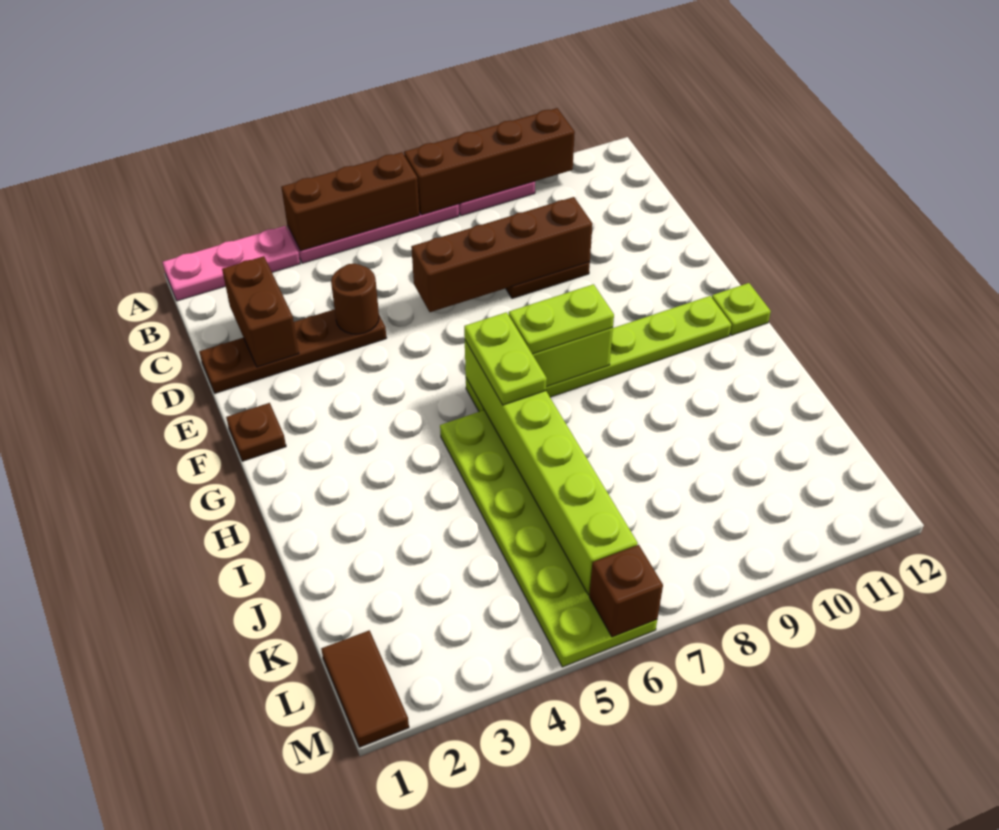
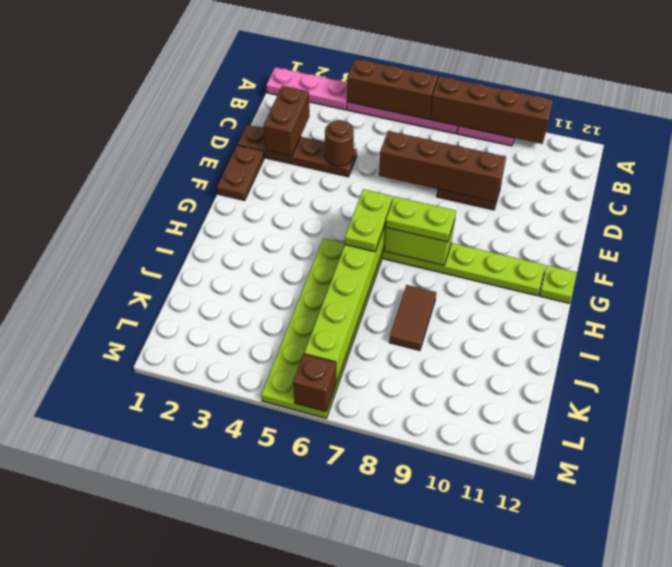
brown plate F1 level 1 -> brown plate E1:F1 level 1
brown tile L1:M1 level 1 -> brown tile I8:J8 level 1

